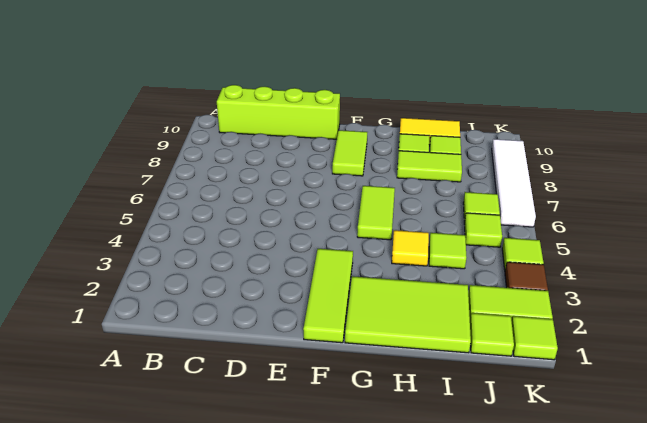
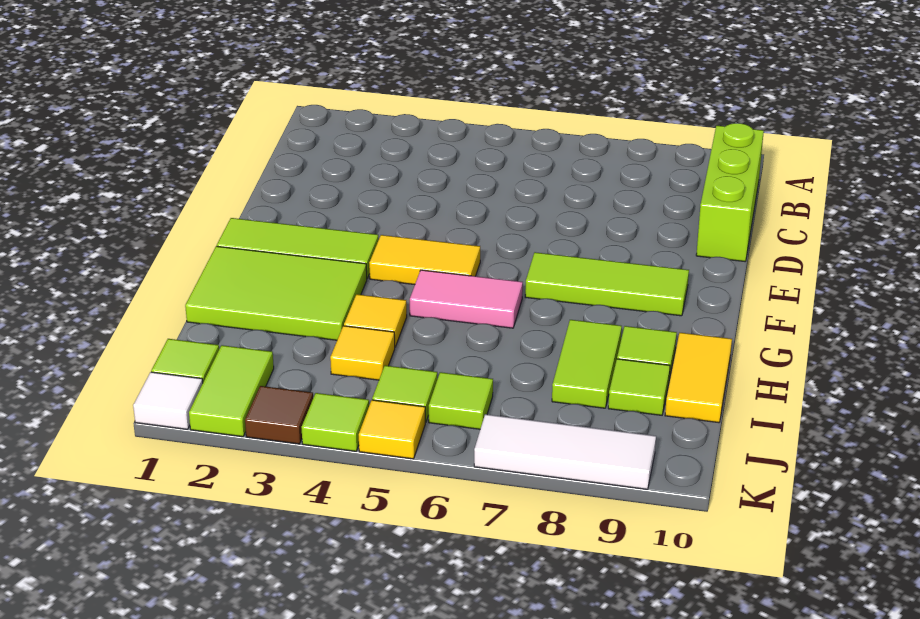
lime brick B10:E10 level 1 -> lime brick B10:D10 level 1
none -> yellow tile F4:F5 level 1
lime tile F8:F9 level 1 -> lime tile F7:F9 level 1
lime tile G1:I2 level 1 -> lime tile G1:H3 level 1
lime tile G5:G6 level 1 -> pink tile G5:G6 level 1
lime tile I4 level 1 -> yellow tile I4 level 1
lime tile K1 level 1 -> white tile K1 level 1
none -> yellow tile K5 level 1
white tile K6:K9 level 1 -> white tile K7:K9 level 1

